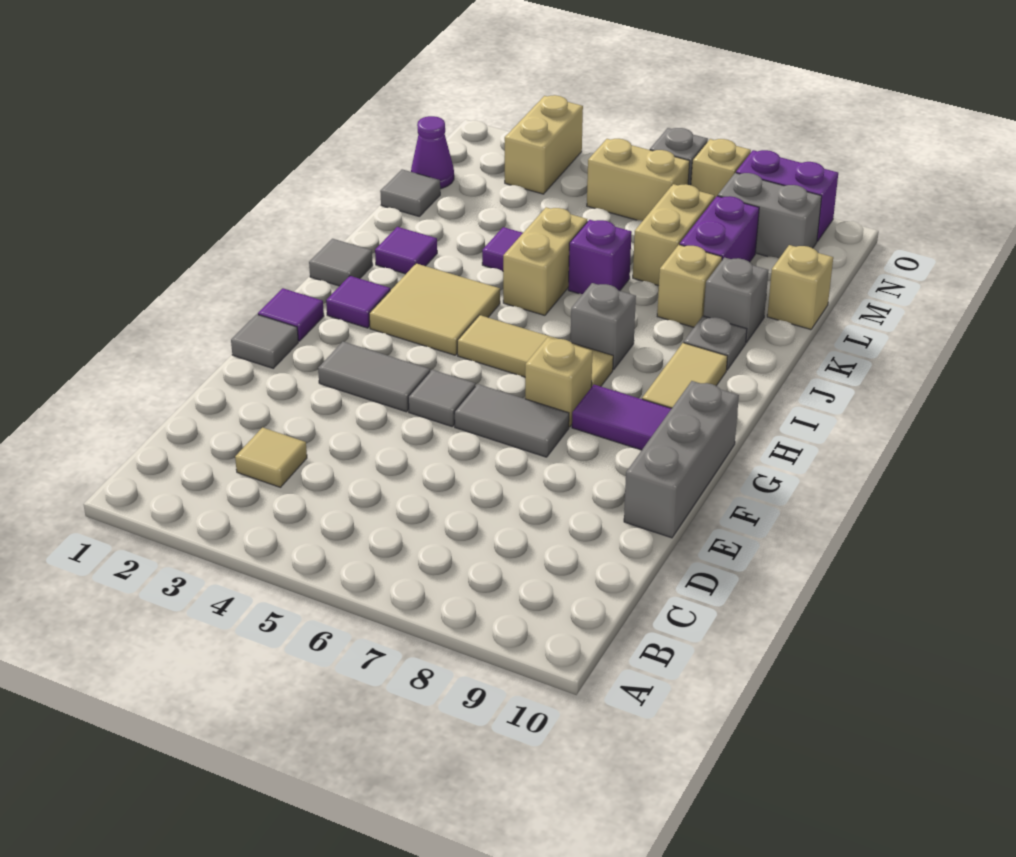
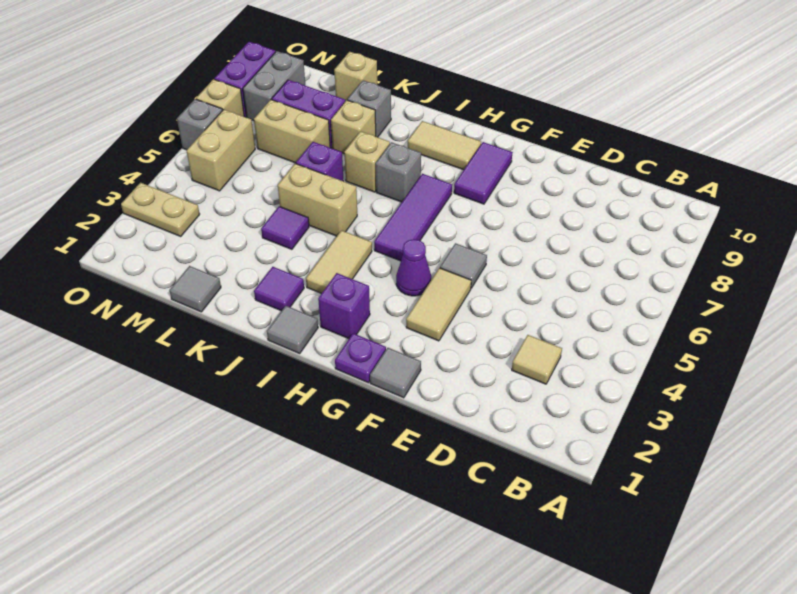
grey brick E10:G10 level 1 -> none
grey tile F3:F4 level 1 -> tan tile F3:F4 level 1
grey tile F6:F7 level 1 -> none
purple tile G1 level 1 -> purple plate G1 level 1
tan brick G7 level 1 -> tan brick J7 level 1
purple tile H2 level 1 -> purple brick H2 level 1
tan tile H3:I4 level 1 -> tan tile I3:I4 level 1
tan tile H5:H7 level 1 -> purple tile H5:H7 level 1
grey plate J9 level 1 -> none
purple cone M1 level 1 -> purple cone G4 level 1
tan brick N3:O3 level 1 -> tan plate N3:O3 level 1

